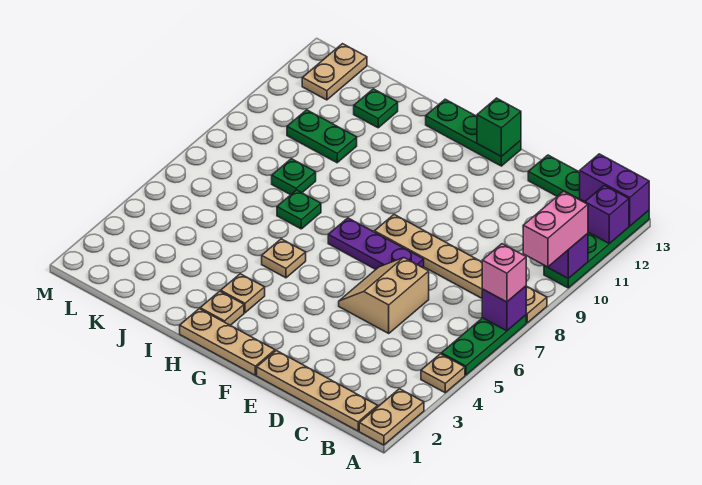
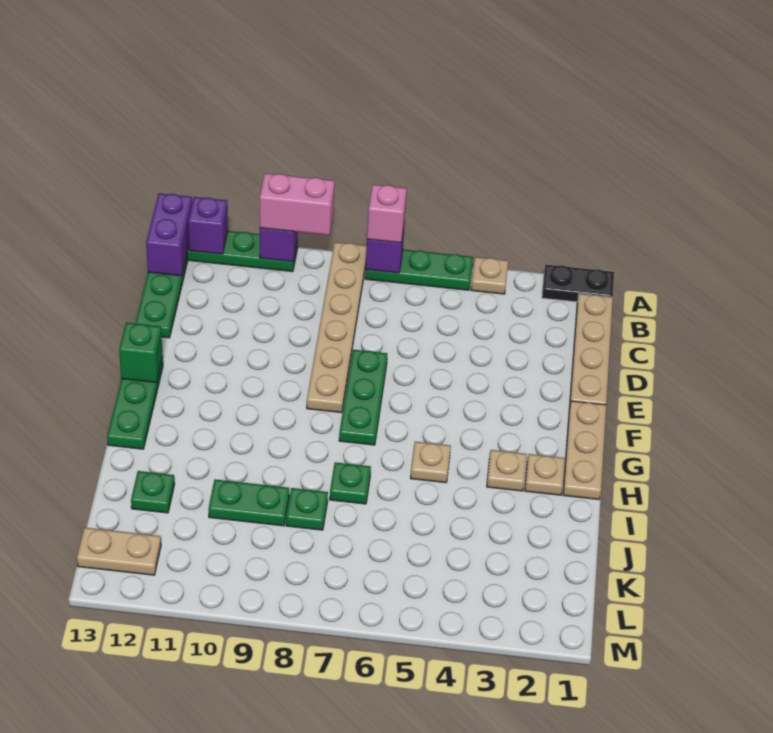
tan plate A1:A2 level 1 -> black plate A1:A2 level 1
tan slope D5:E6 level 1 top D -> none
purple plate E7:G7 level 1 -> green plate E7:G7 level 1
green plate J10:K10 level 1 -> green plate J9:J10 level 1

